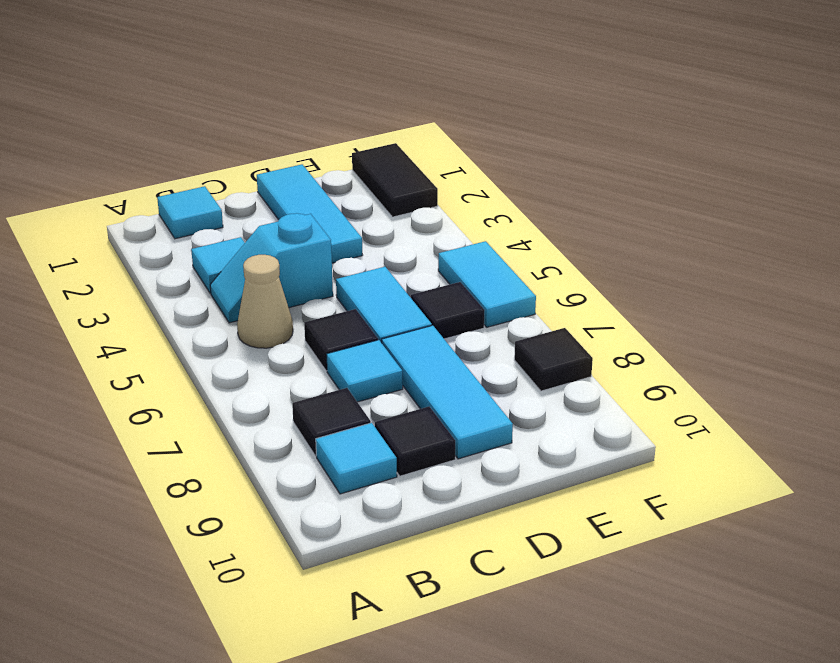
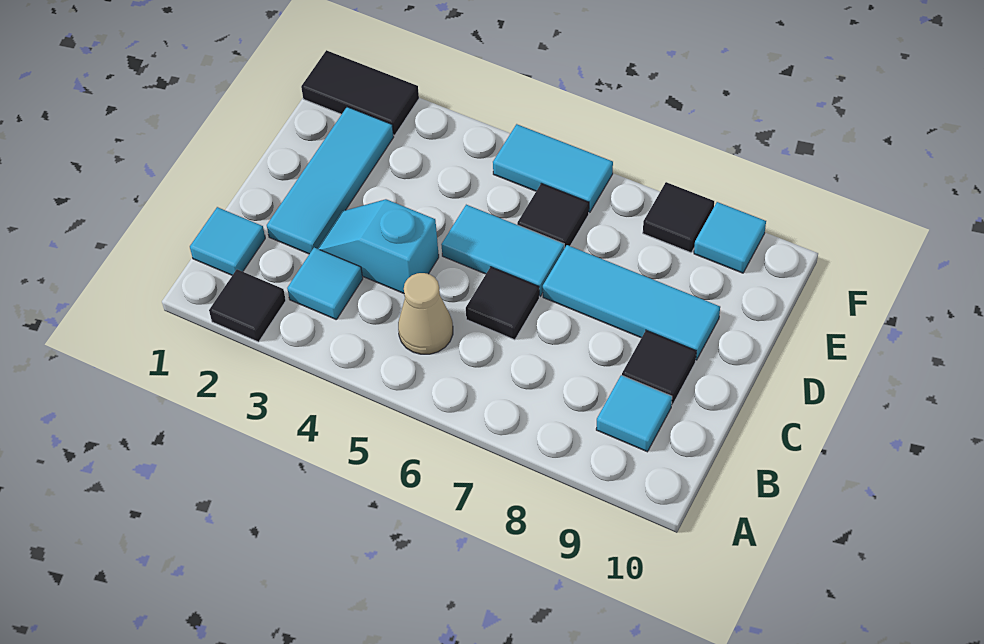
cyan slope B4:C4 level 1 top C -> cyan slope C3:C4 level 1 top 4
black tile B8 level 1 -> black tile A2 level 1
cyan tile C7 level 1 -> cyan tile F9 level 1
cyan tile D1:D3 level 1 -> cyan tile C2:E2 level 1

